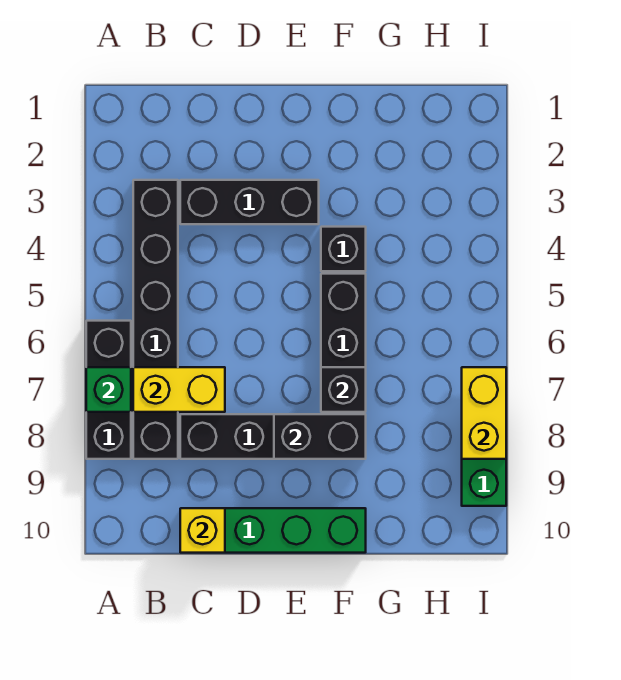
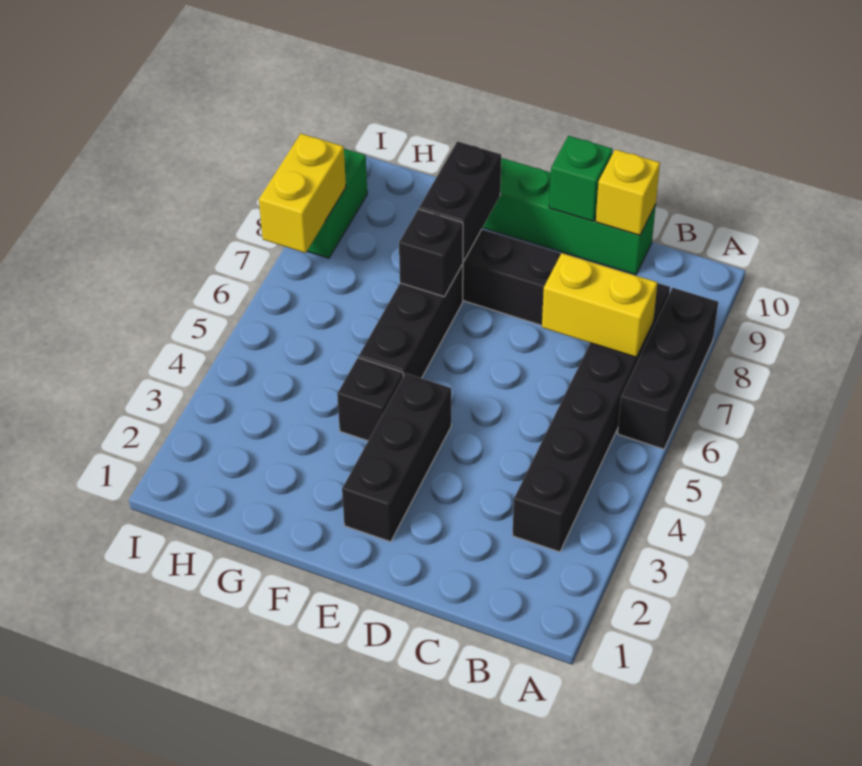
green brick A7 level 2 -> green brick D10 level 2
black brick C3:E3 level 1 -> black brick E2:E4 level 1
black brick E8:F8 level 2 -> black brick F8:F9 level 2

